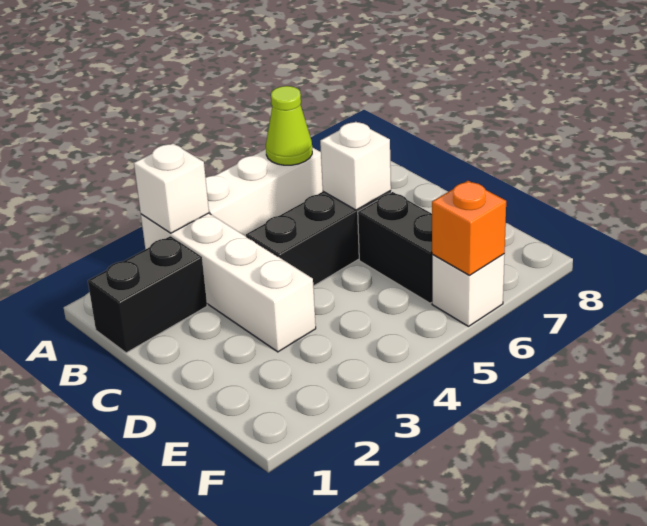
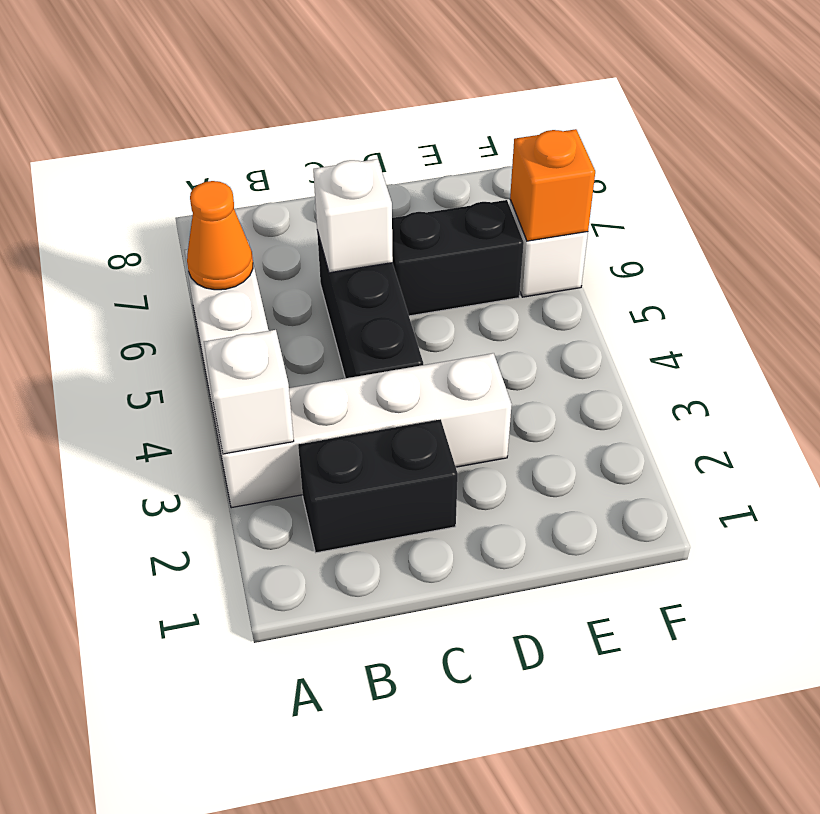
lime cone A6 level 2 -> orange cone A6 level 2
black brick B1:B2 level 1 -> black brick B2:C2 level 1

